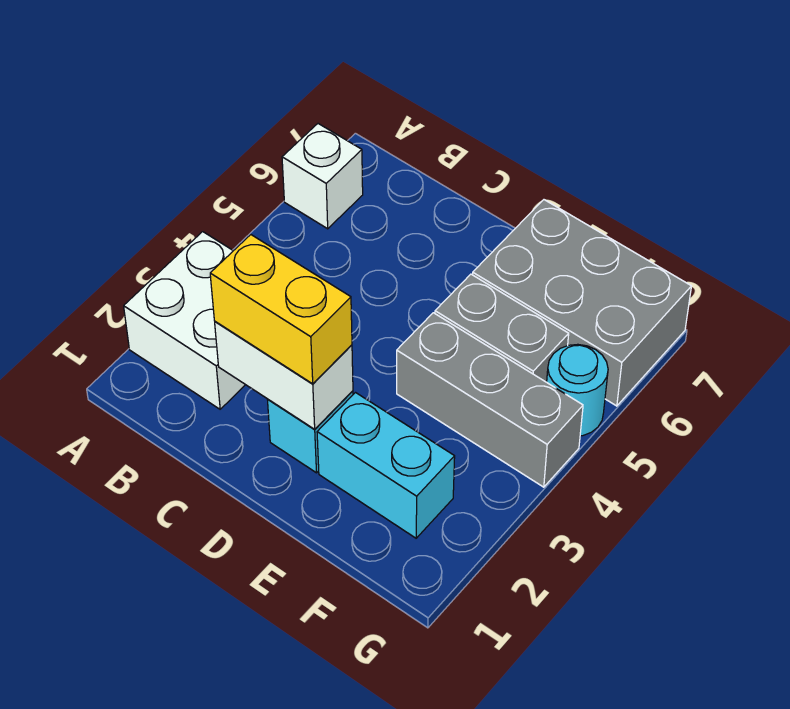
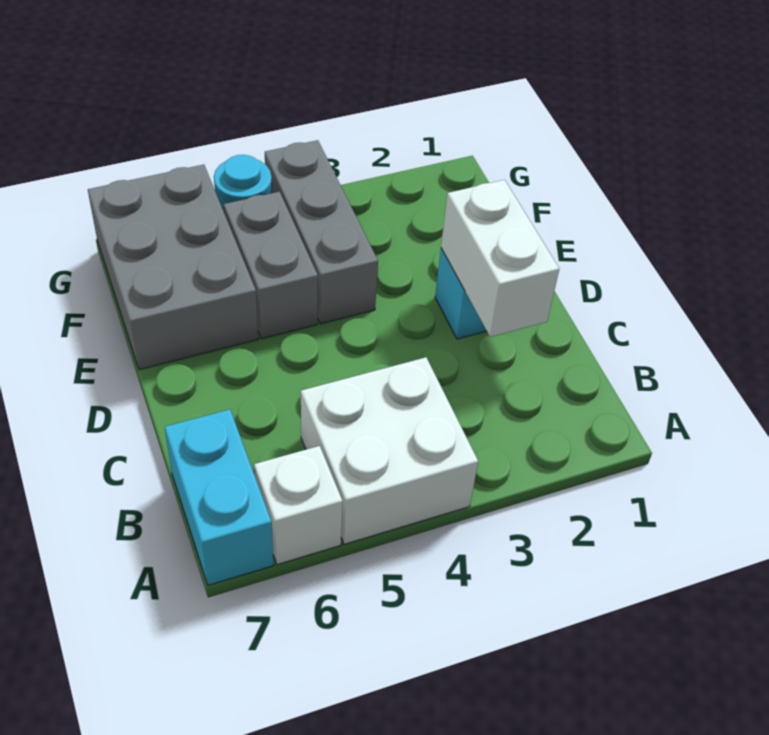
white brick A2:B3 level 1 -> white brick A4:B5 level 1
yellow brick C2:D2 level 3 -> none
cyan brick E2:F2 level 1 -> cyan brick A7:B7 level 1

